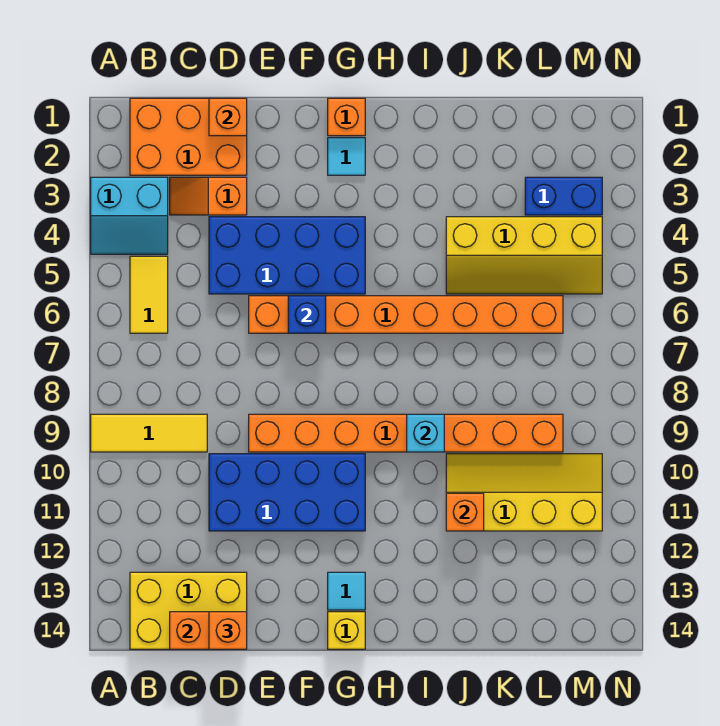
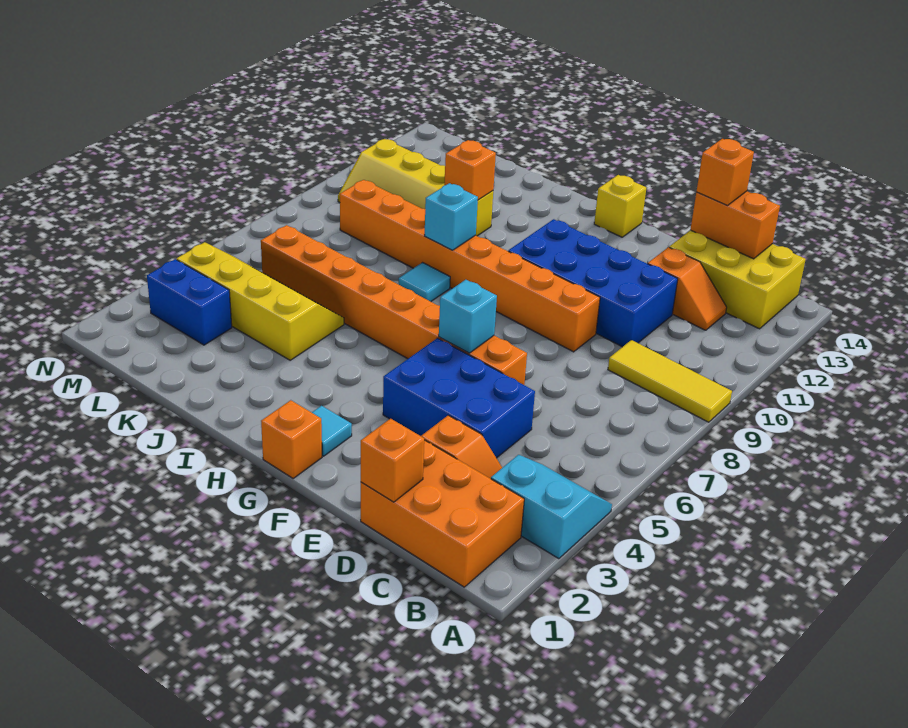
yellow tile B5:B6 level 1 -> none
none -> orange slope C12:D12 level 1 top D
blue brick D4:G5 level 1 -> blue brick D4:F5 level 1
blue brick F6 level 2 -> cyan brick F6 level 2
cyan tile G13 level 1 -> cyan tile I8 level 1

